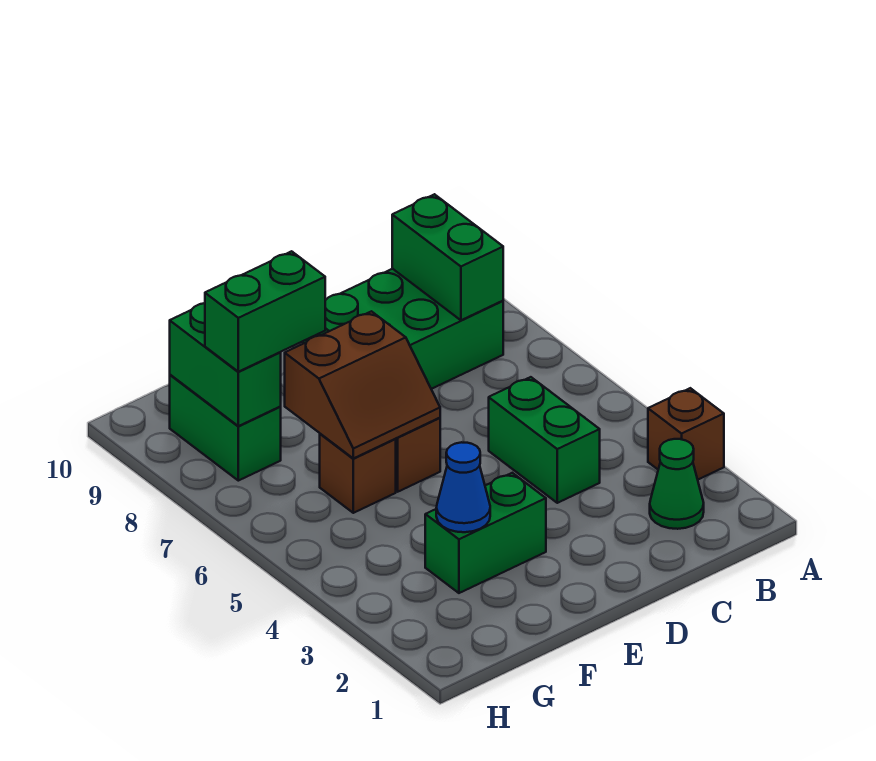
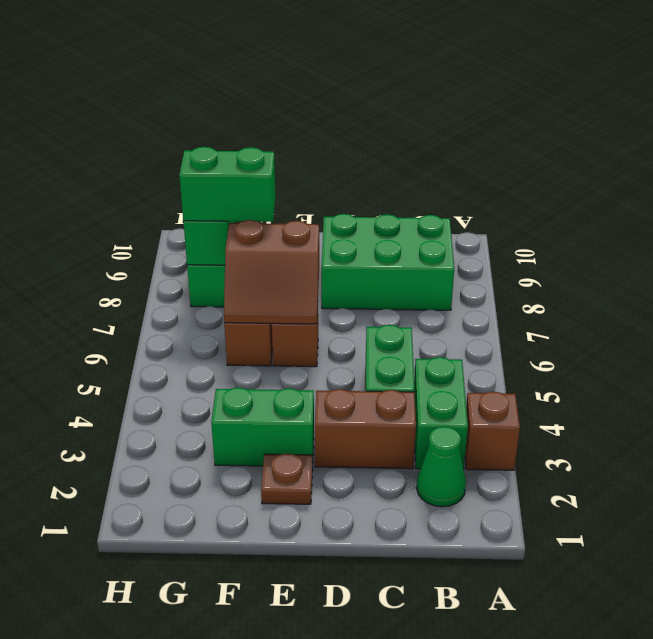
green brick B8:B9 level 2 -> green brick B3:B4 level 1
none -> brown brick C3:D3 level 1
none -> brown plate E2 level 1
blue cone F3 level 2 -> none

